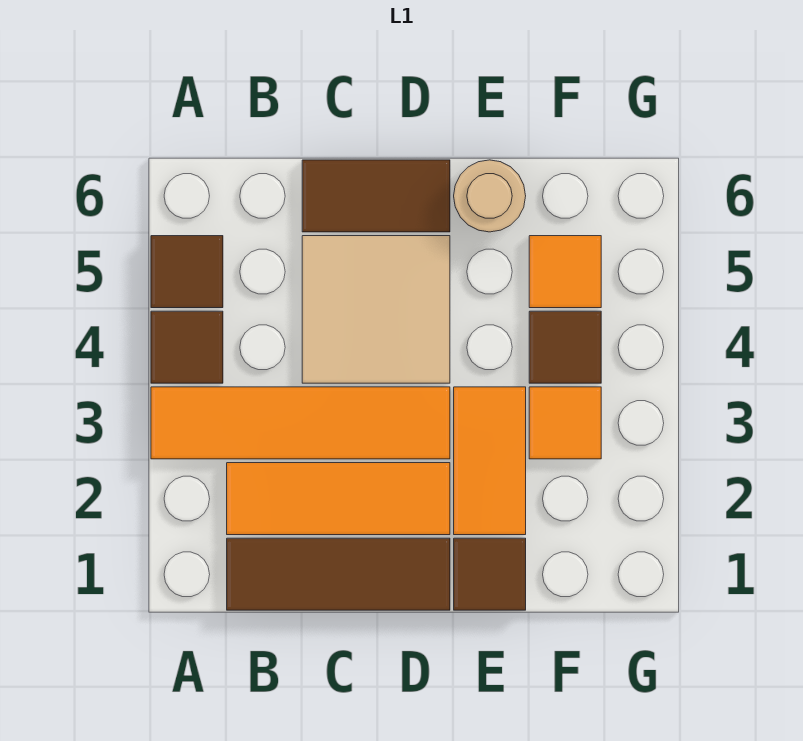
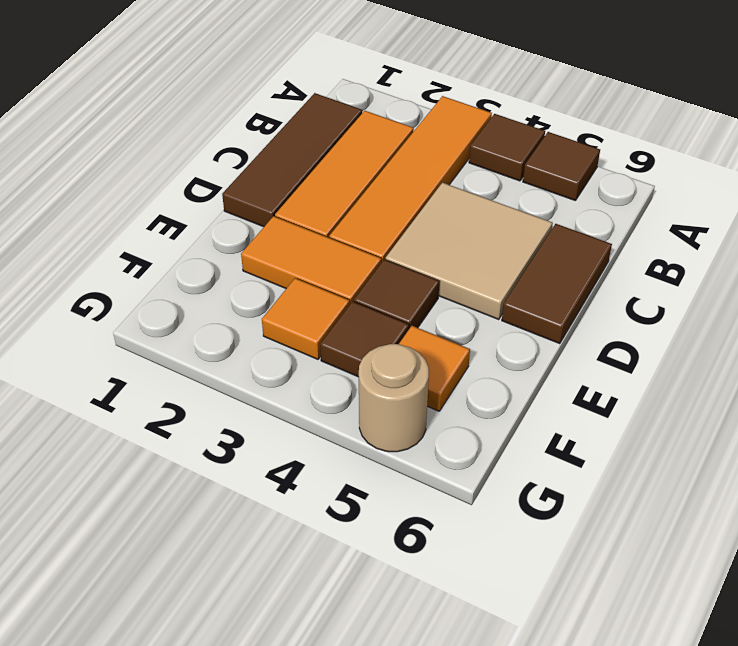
brown tile E1 level 1 -> brown tile E4 level 1
tan round brick E6 level 1 -> tan round brick G5 level 1

